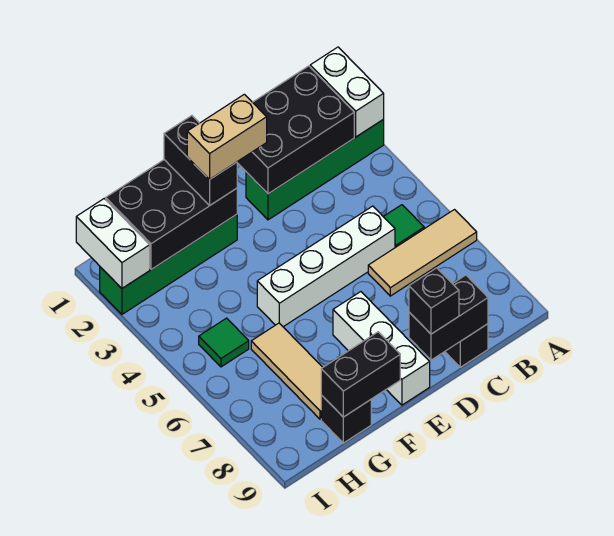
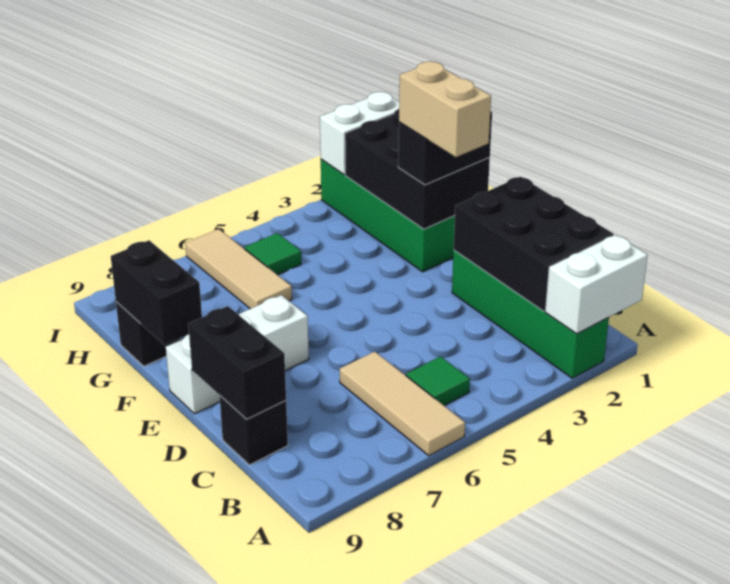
white brick C5:F5 level 1 -> none
black brick D9 level 3 -> none
tan tile G6:G8 level 1 -> tan tile G6:I6 level 1

